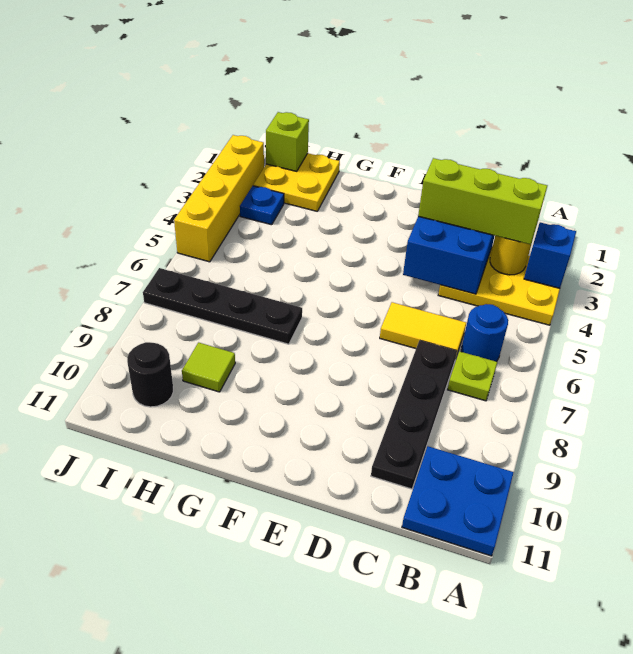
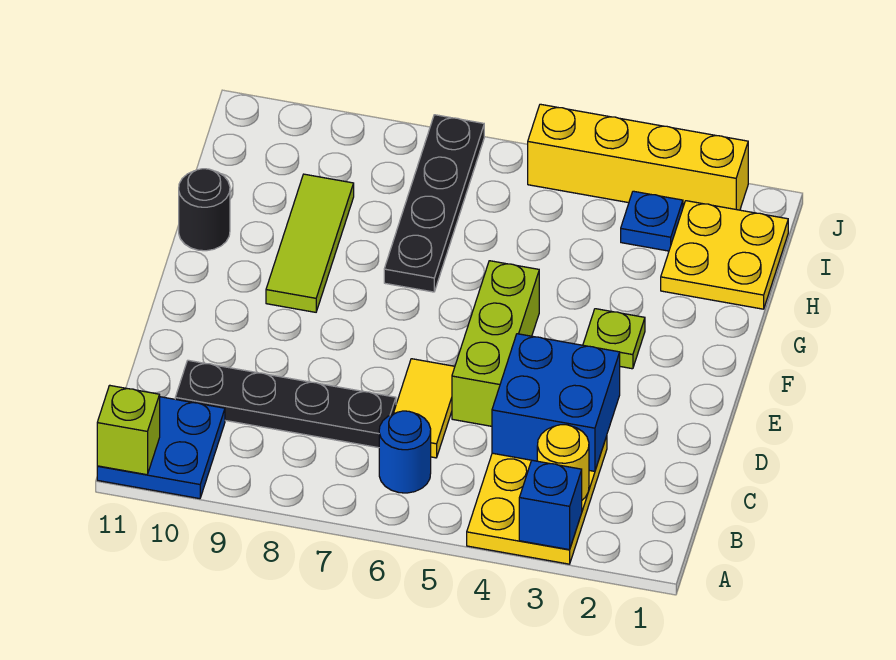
lime brick B3:D3 level 3 -> lime brick D5:F5 level 1
lime plate B7 level 1 -> lime plate F3 level 1
lime tile H9 level 1 -> lime tile F9:H9 level 1
lime brick I1 level 2 -> lime brick A11 level 2
black round brick I10 level 1 -> black round brick G11 level 1

